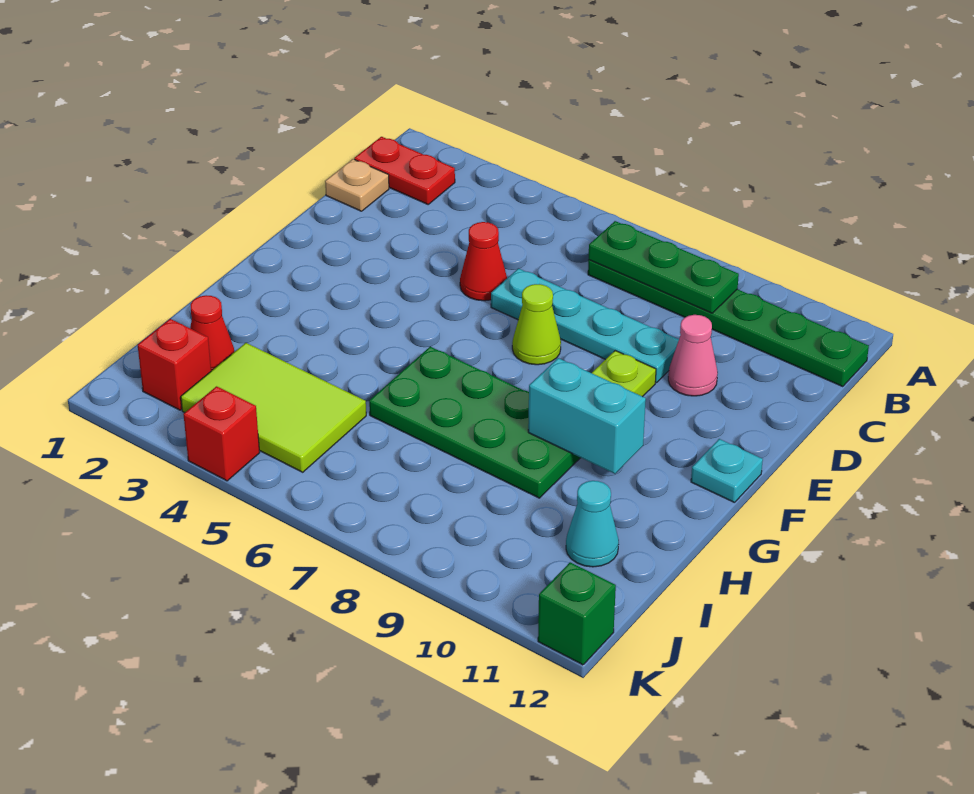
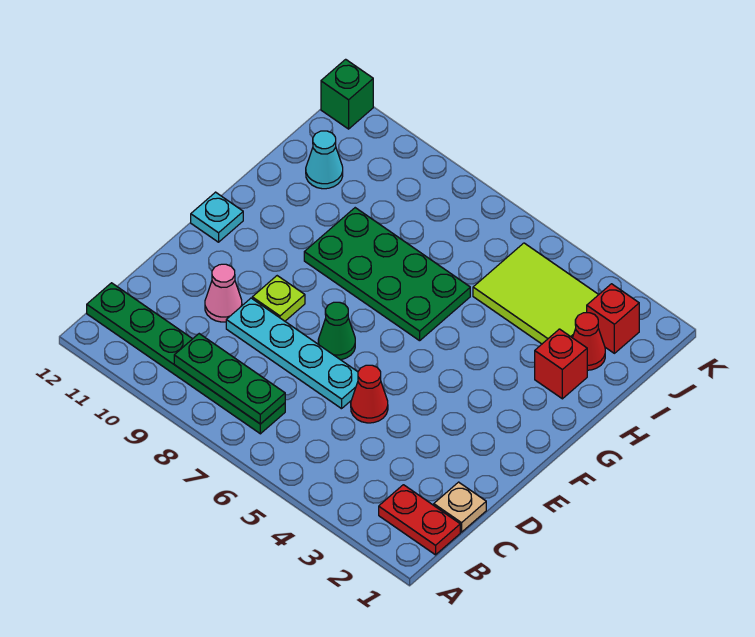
lime cone E7 level 1 -> green cone E7 level 1
cyan brick G9:G10 level 2 -> none
red brick K4 level 1 -> red brick H2 level 1

